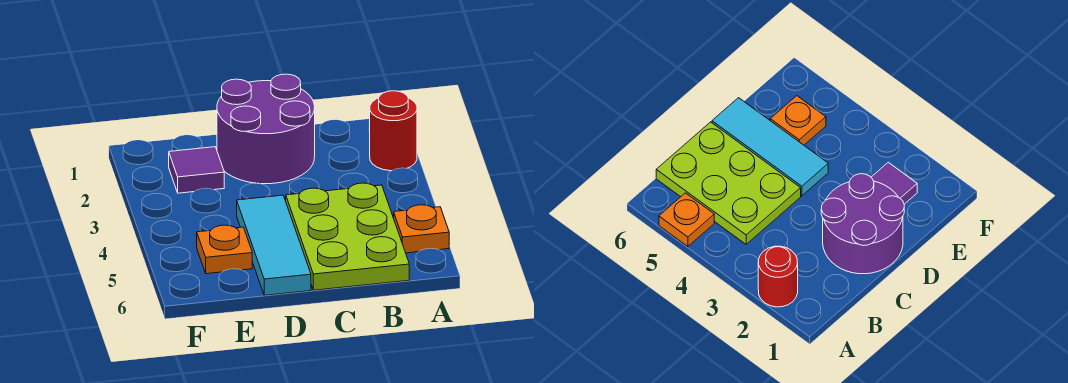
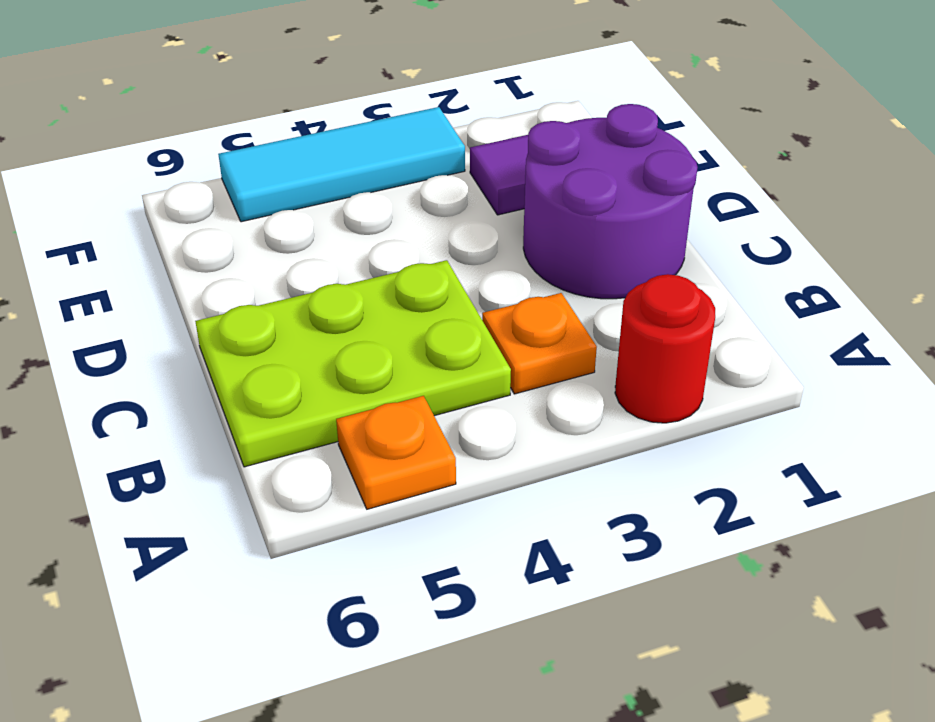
cyan tile D4:D6 level 1 -> cyan tile F3:F5 level 1
orange plate E5 level 1 -> orange plate B3 level 1

